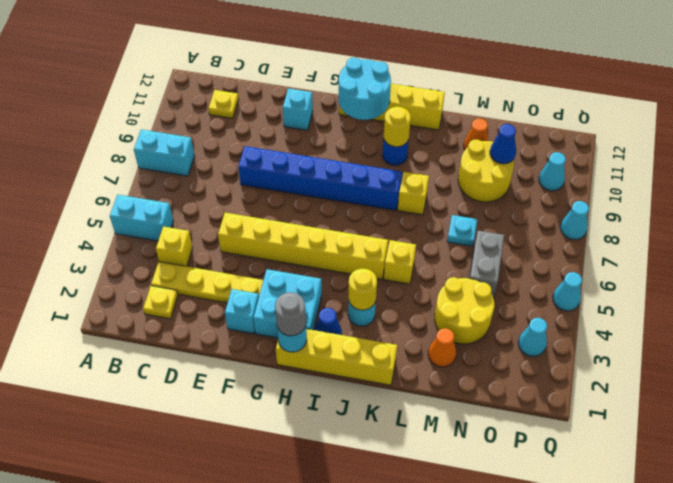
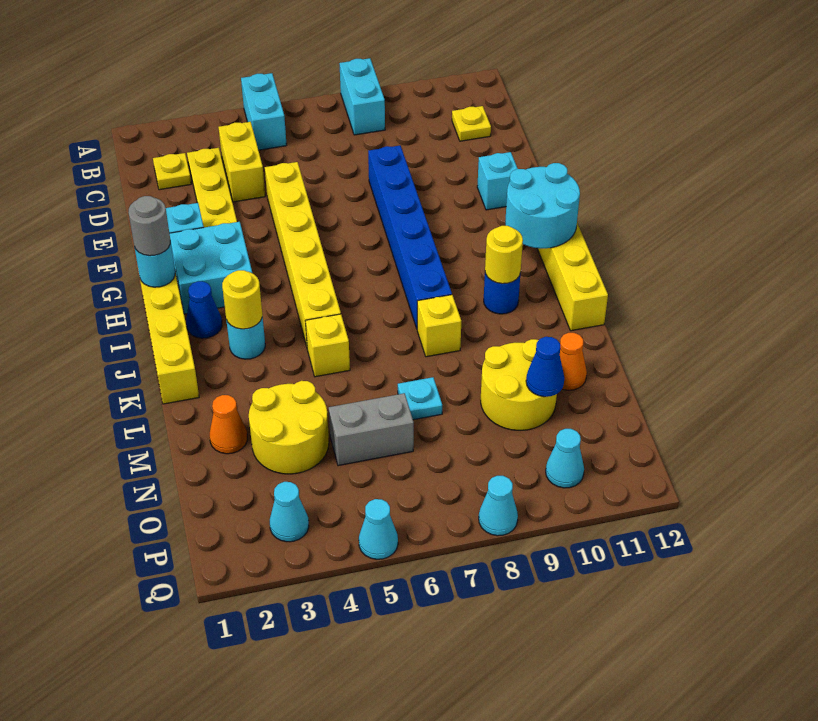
yellow brick C4 level 1 -> yellow brick C4:D4 level 1

